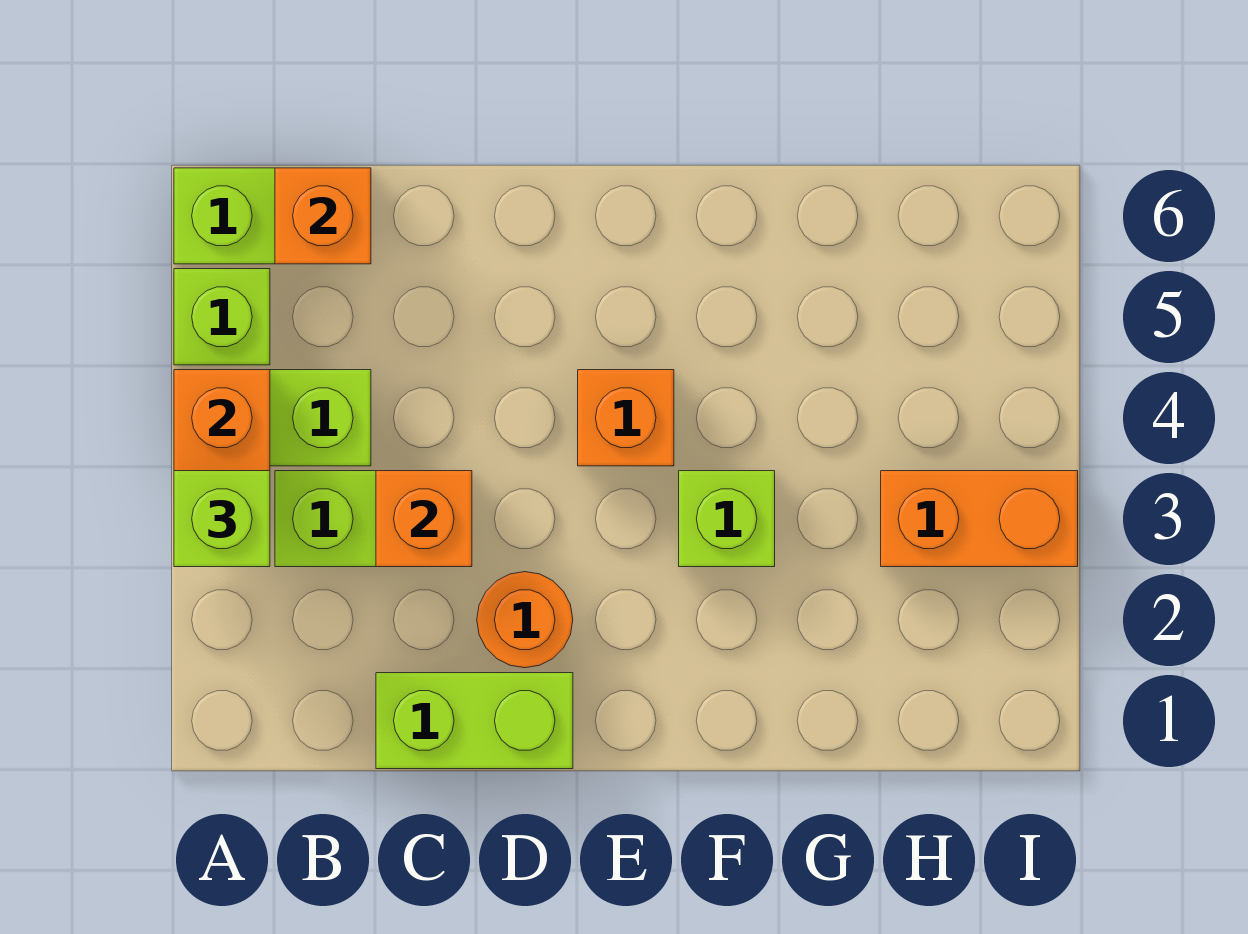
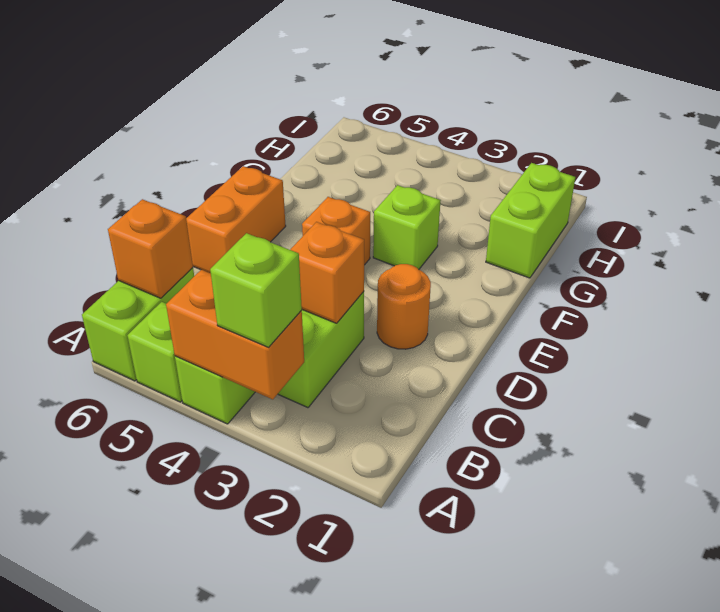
lime brick C1:D1 level 1 -> lime brick G1:H1 level 1
orange brick H3:I3 level 1 -> orange brick D6:E6 level 1

